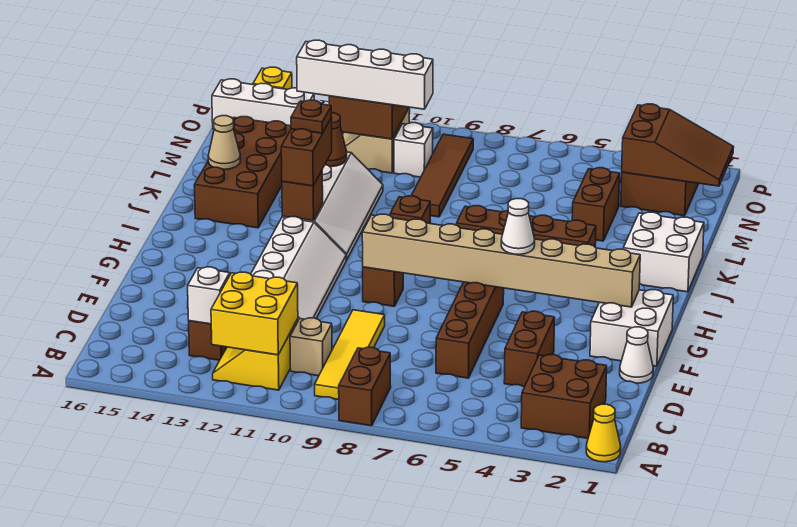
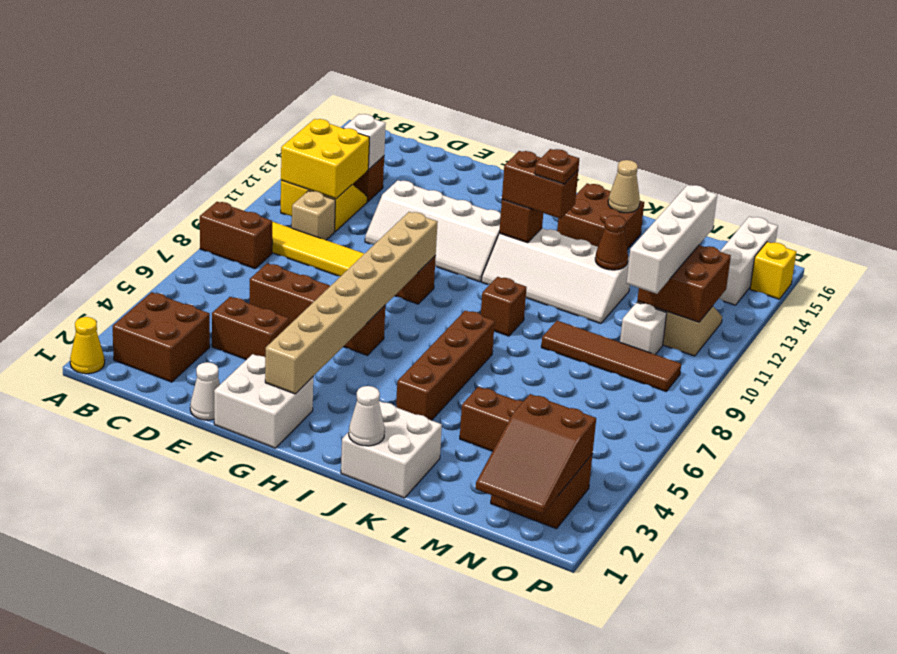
white cone G5 level 3 -> white cone J1 level 2
brown brick J14:M15 level 1 -> brown brick J14:K15 level 1

